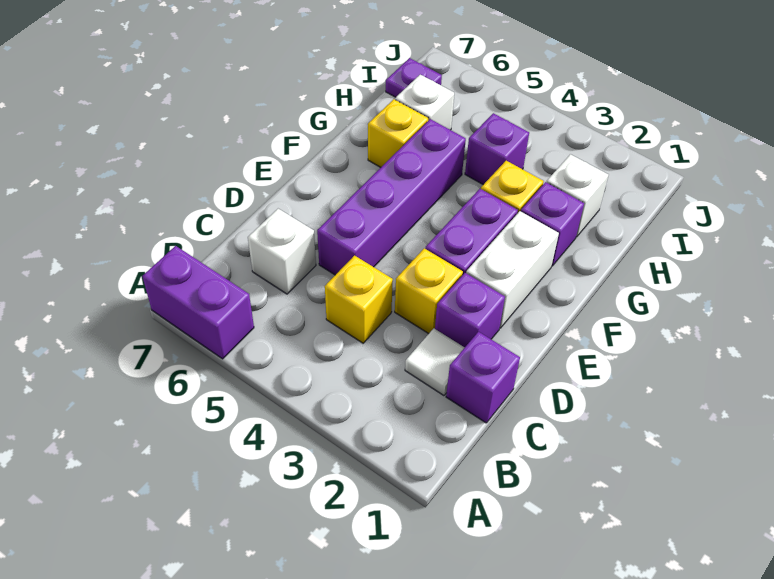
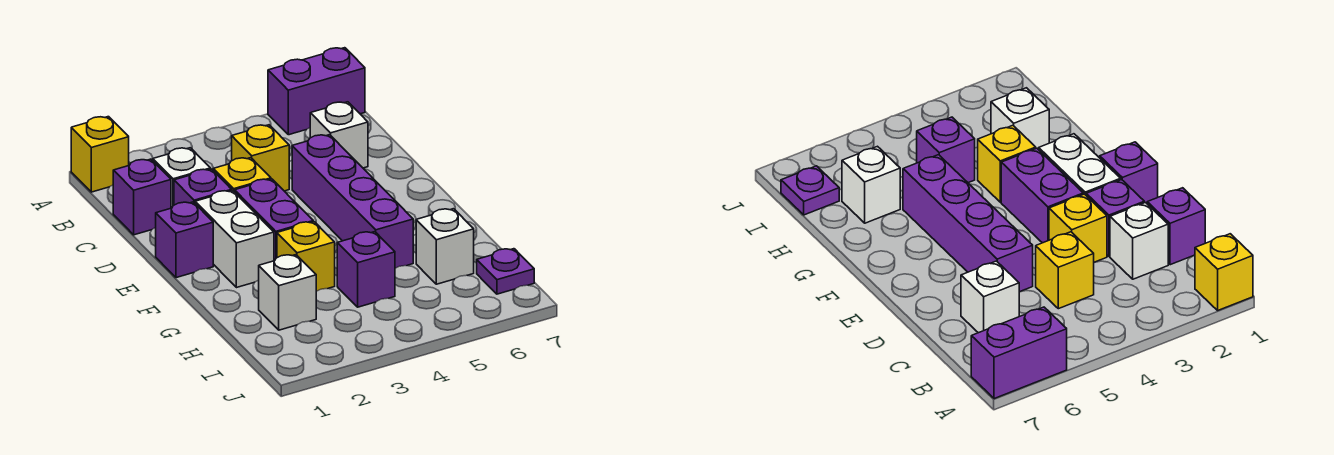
white tile C2 level 1 -> white brick C2 level 1
purple brick G2 level 1 -> purple brick E1 level 1
yellow brick G6 level 1 -> yellow brick A1 level 1

